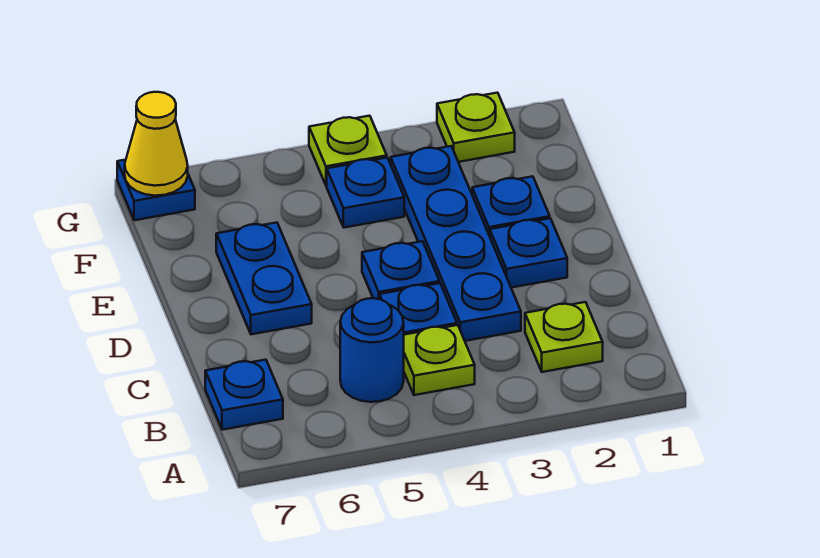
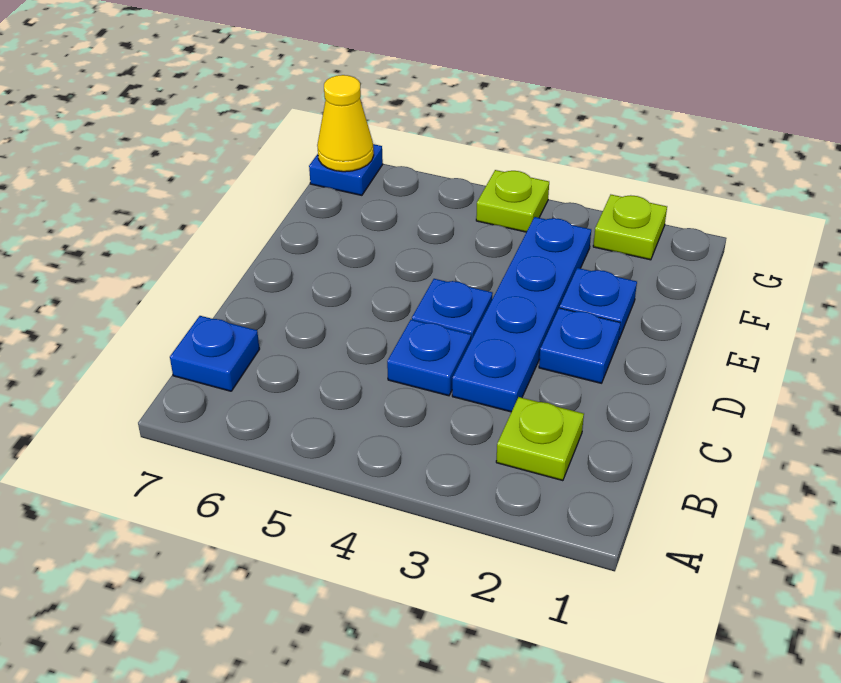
lime plate B4 level 1 -> none
blue round brick B5 level 1 -> none
blue plate D6:E6 level 1 -> none
blue plate F4 level 1 -> none

